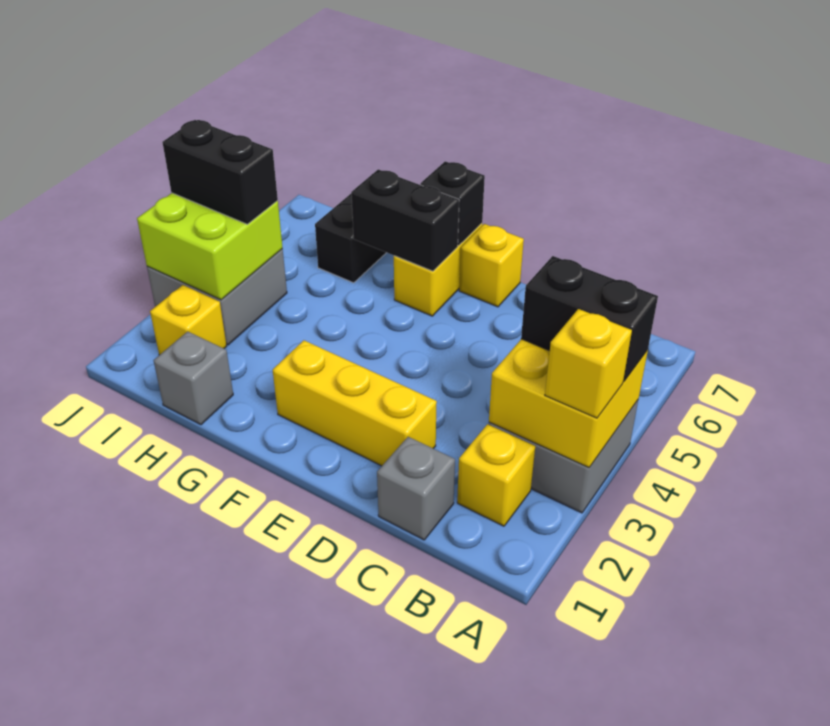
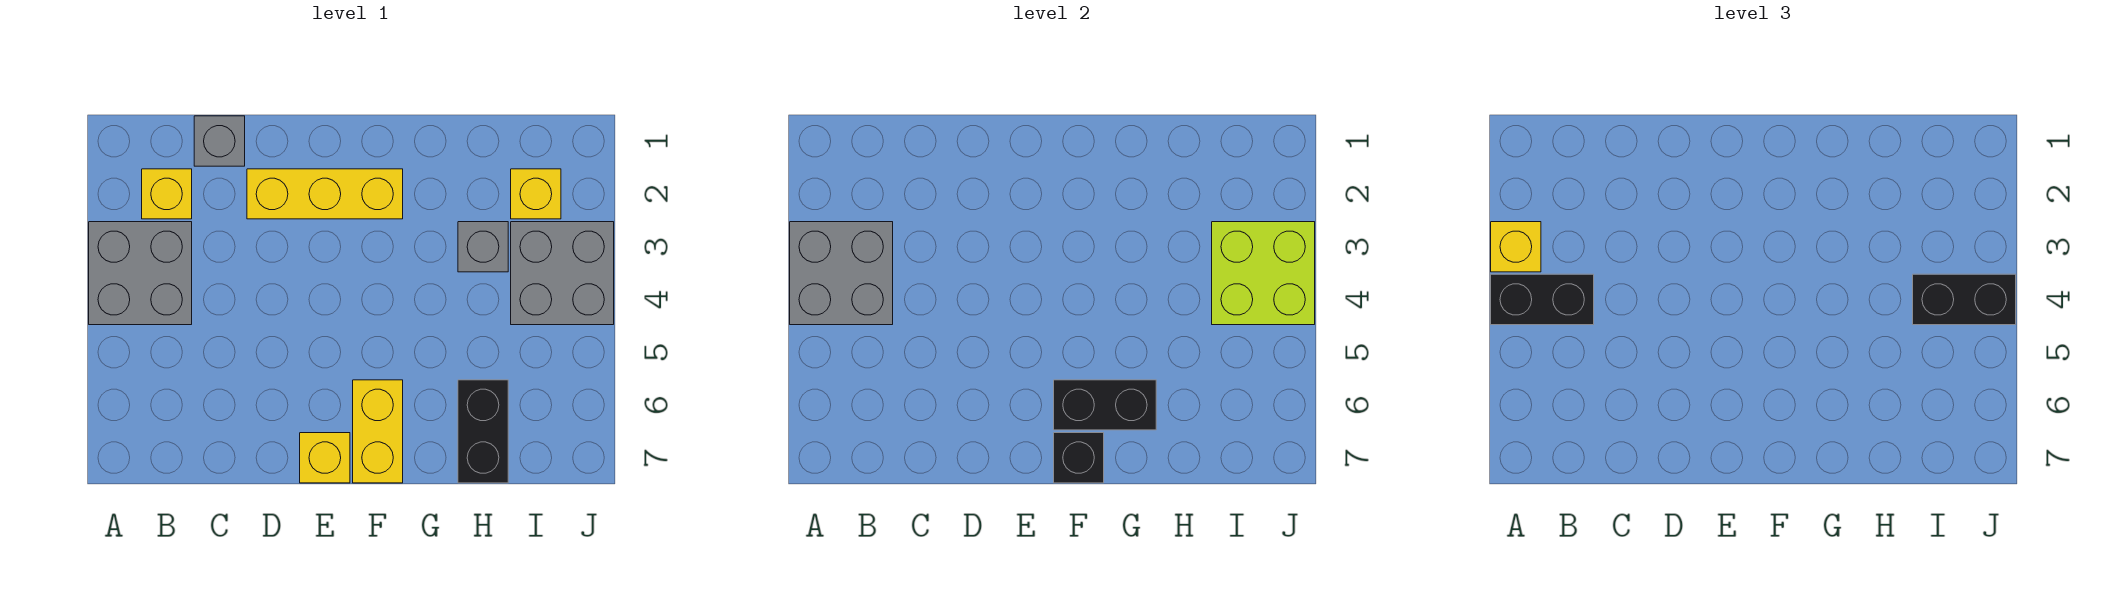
yellow brick A3:B4 level 2 -> grey brick A3:B4 level 2
grey brick H1 level 1 -> grey brick H3 level 1

